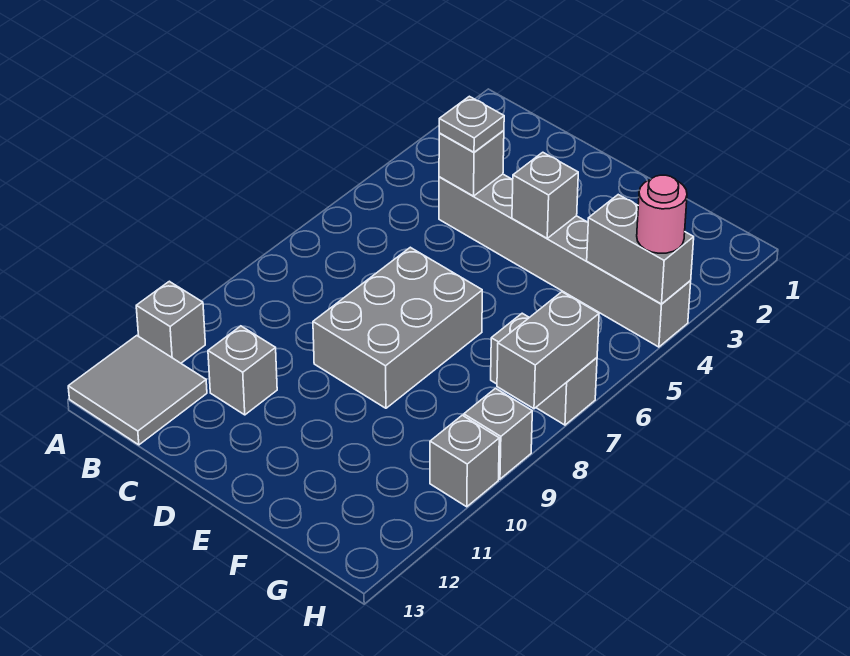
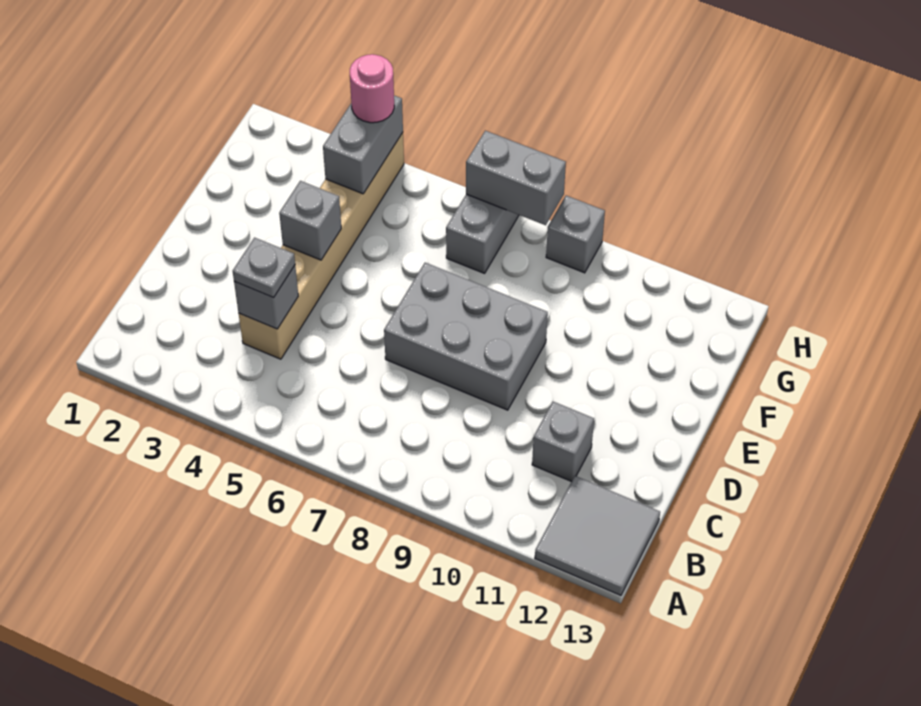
grey brick A11 level 1 -> none
grey brick C4:H4 level 1 -> tan brick C4:H4 level 1
grey brick H10 level 1 -> none

